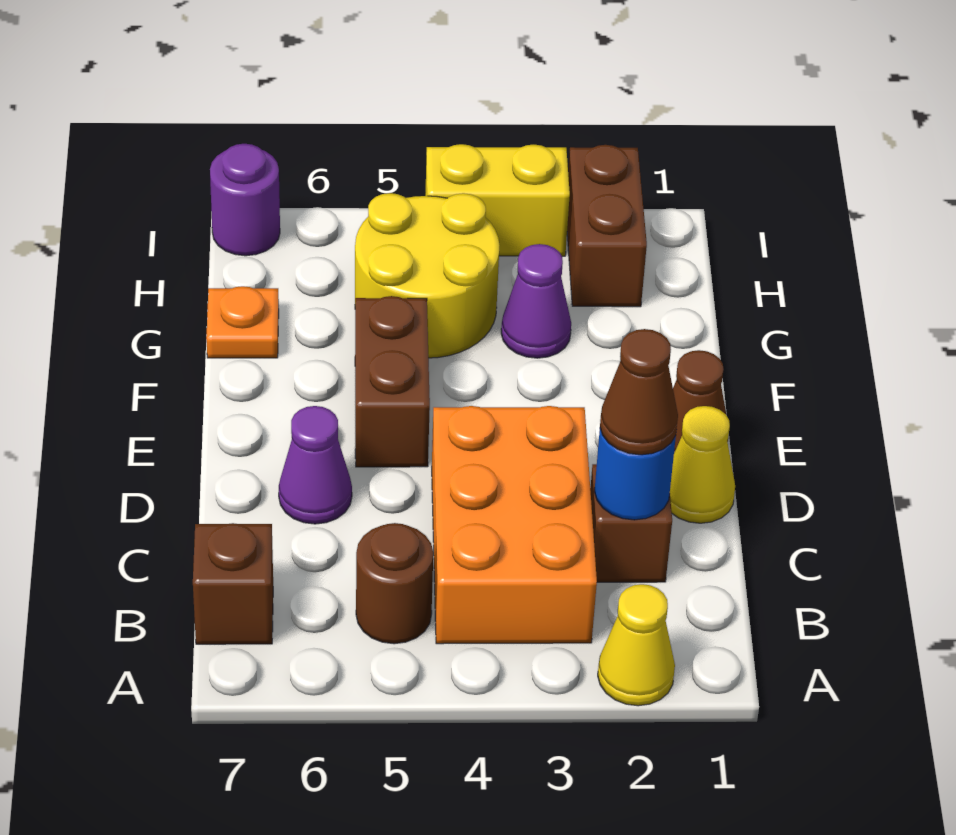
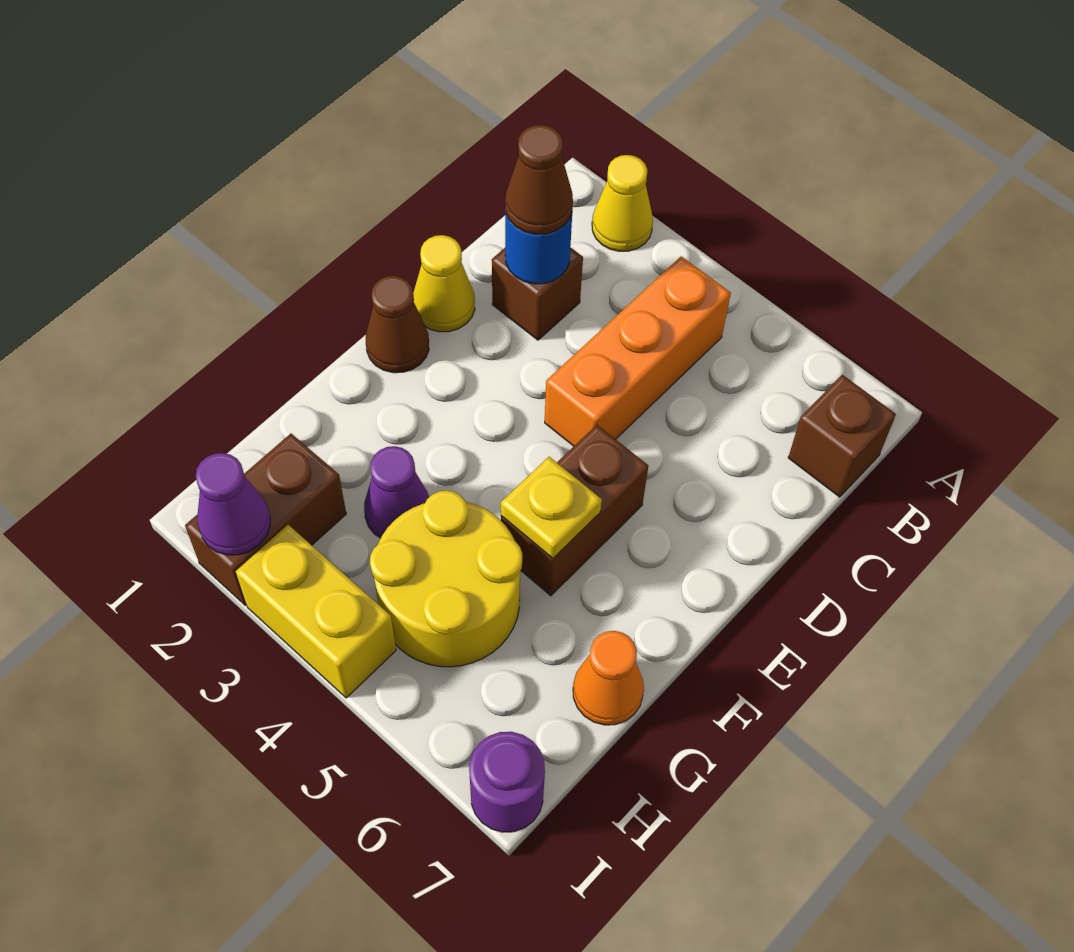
orange brick B3:D4 level 1 -> orange brick B4:D4 level 1
brown round brick B5 level 1 -> none
purple cone D6 level 1 -> purple cone I2 level 2
none -> yellow plate F5 level 2
orange plate G7 level 1 -> orange cone G7 level 1

